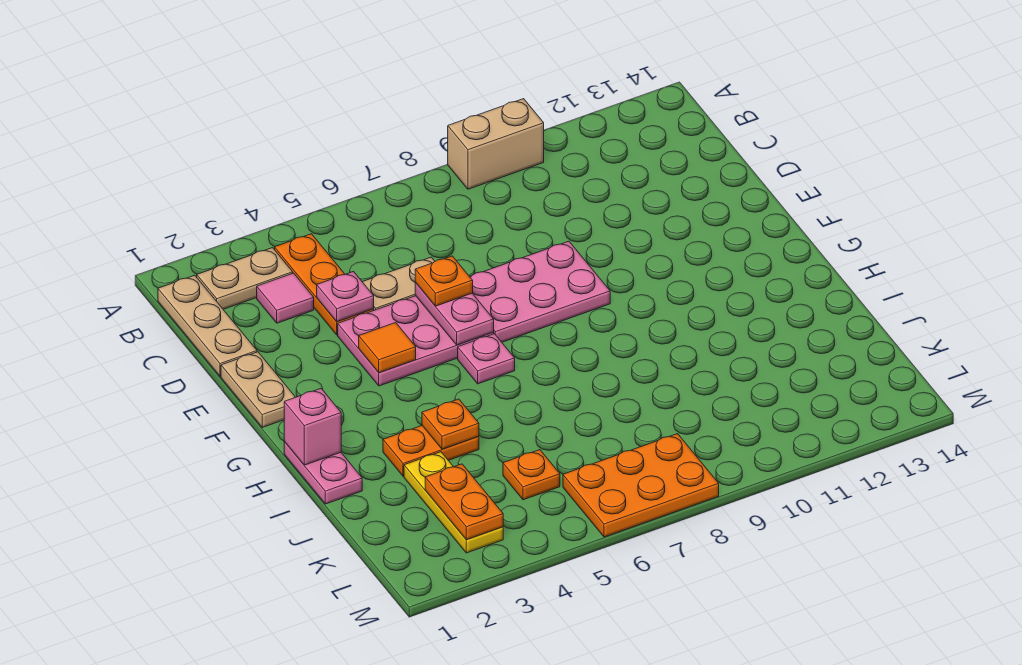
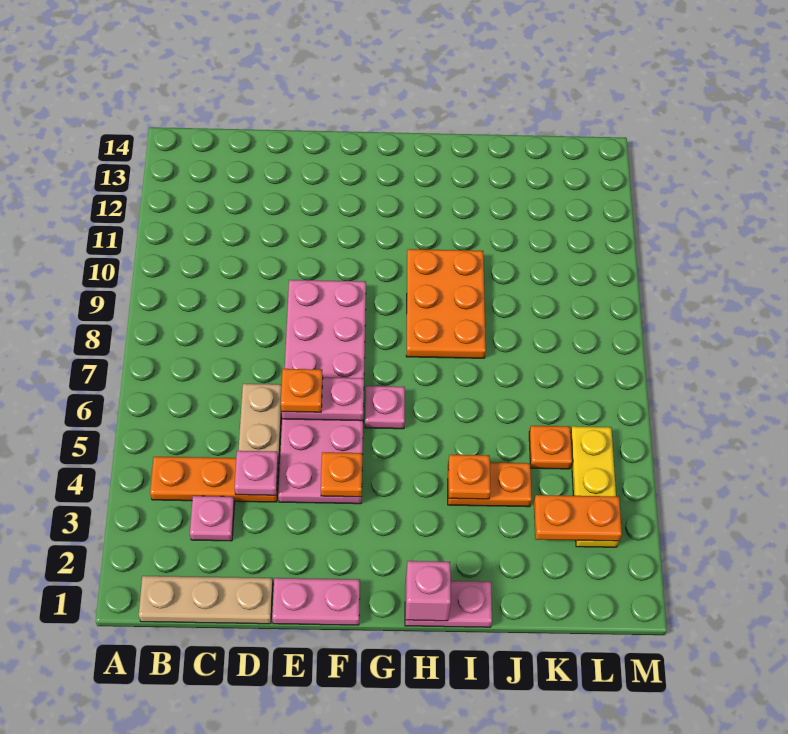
tan brick A9:A10 level 1 -> none
tan plate B2:B3 level 1 -> none
pink tile C3 level 1 -> pink plate C3 level 1
tan plate E1:F1 level 1 -> pink plate E1:F1 level 1
orange tile F4 level 2 -> orange plate F4 level 2
orange plate I3:I4 level 1 -> orange plate I4:J4 level 1
yellow plate J3:L3 level 1 -> yellow plate L3:L5 level 1
orange plate L6:M8 level 1 -> orange plate H8:I10 level 1

